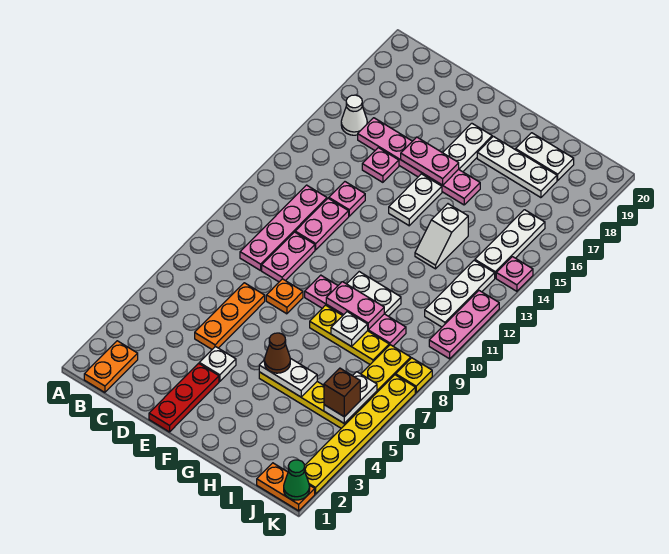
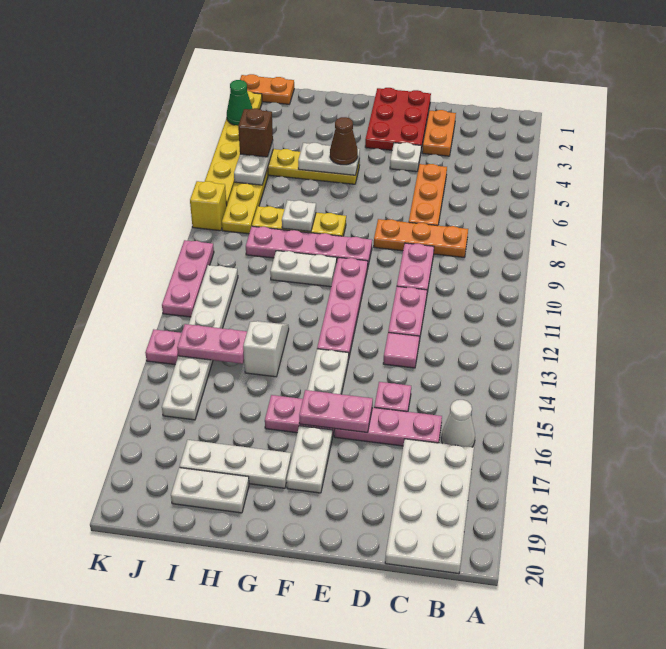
orange plate B1:B2 level 1 -> orange plate D2:D3 level 1
none -> white plate B17:C20 level 1
pink plate C9:C12 level 1 -> pink plate F10:F13 level 1
pink plate D13 level 1 -> pink tile D13 level 1
red plate E1:E3 level 1 -> red plate E1:F3 level 1
orange plate E8 level 1 -> orange plate C8:E8 level 1
pink plate G9:H9 level 2 -> pink plate I14:J14 level 2
green cone K1 level 2 -> green cone K3 level 2
yellow plate K8 level 1 -> yellow brick K8 level 1

